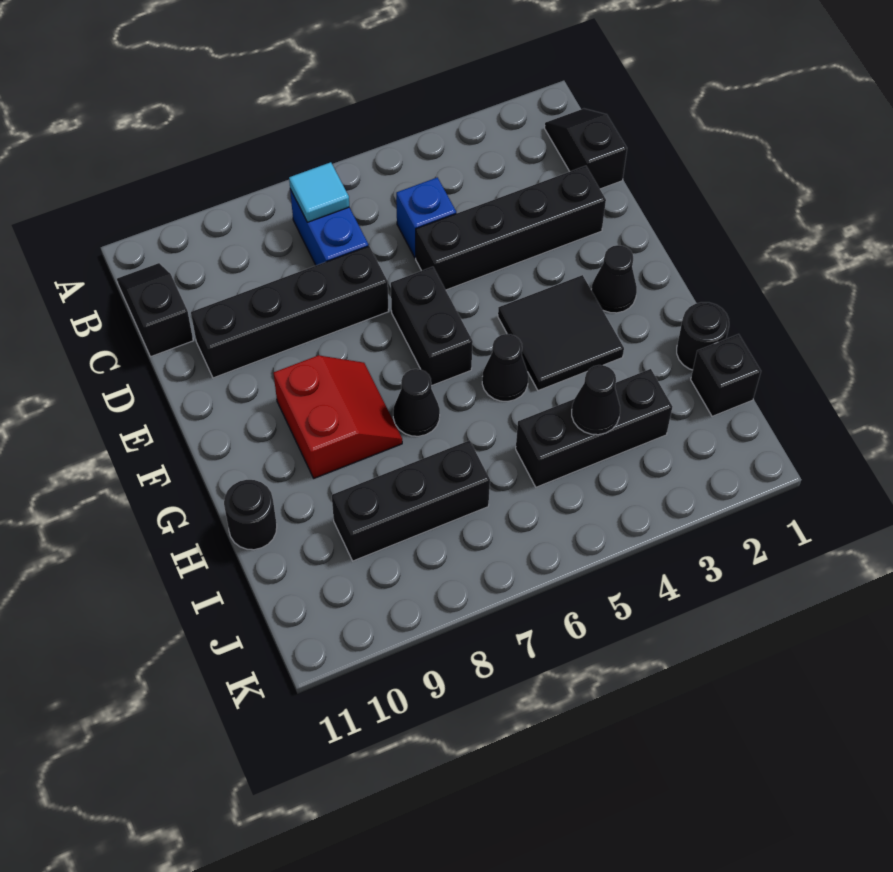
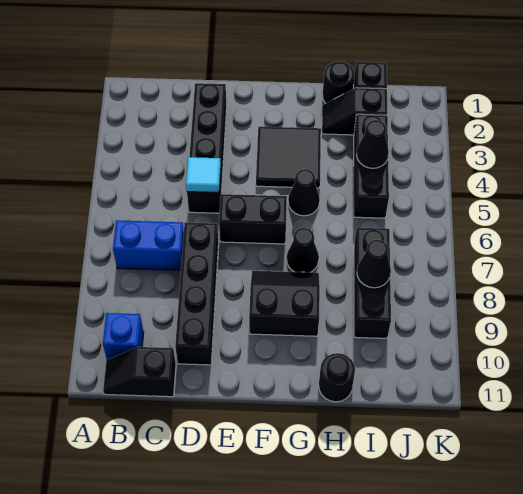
black slope B1:C1 level 1 top C -> black slope H2:I2 level 1 top I
cyan tile B7 level 2 -> cyan tile D5 level 2
blue brick C5 level 1 -> blue brick B10 level 1
black cone F2 level 1 -> black cone I8 level 2
red slope F8:G9 level 1 top 9 -> black slope F8:G9 level 1 top 9

